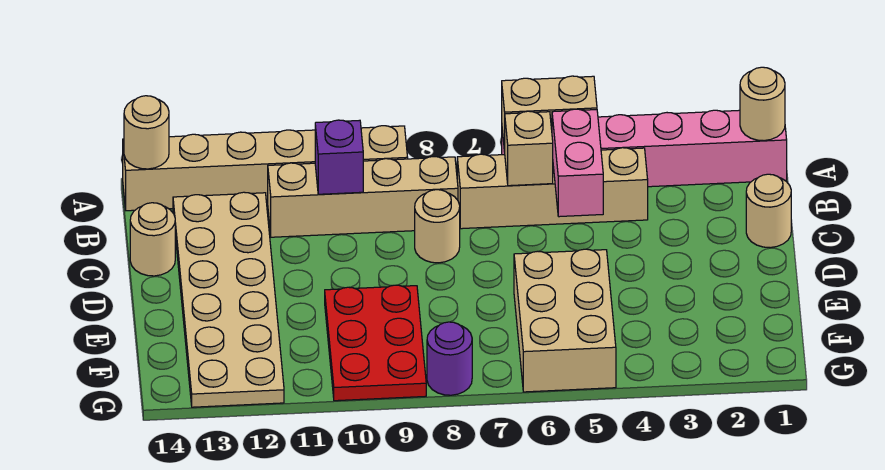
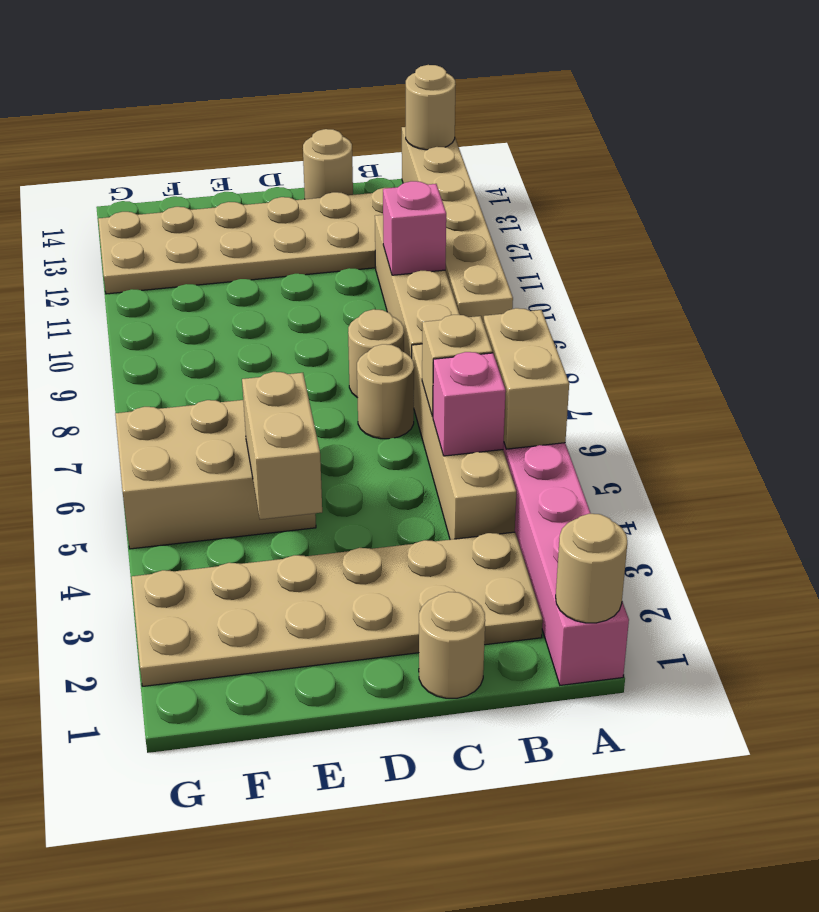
none -> tan plate B2:G3 level 1
pink brick B5:C5 level 2 -> pink brick B5 level 2
purple brick B10 level 2 -> pink brick B10 level 2
none -> tan round brick C7 level 1
none -> tan brick E4:E5 level 2
red plate E9:G10 level 1 -> none
purple round brick G8 level 1 -> none

